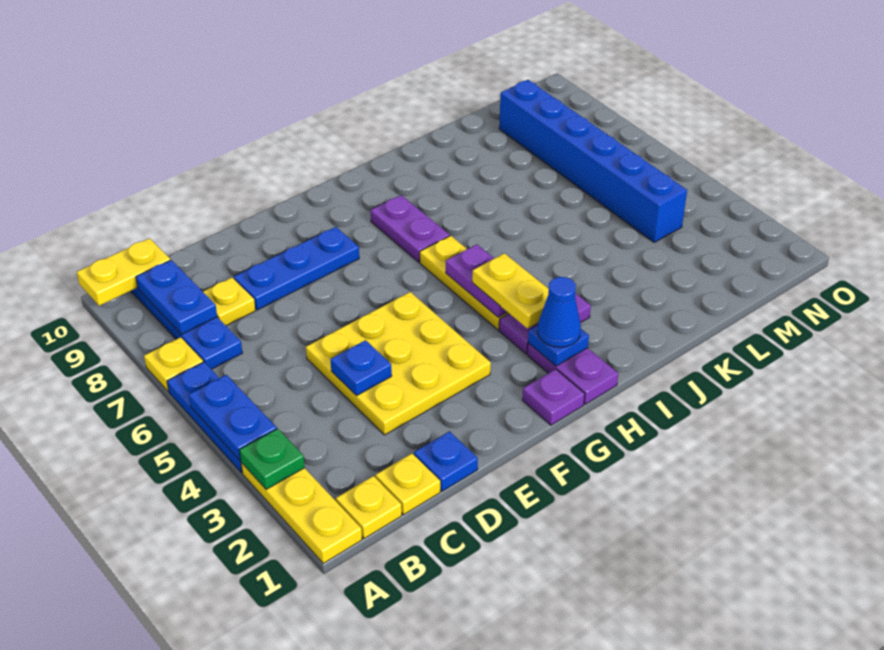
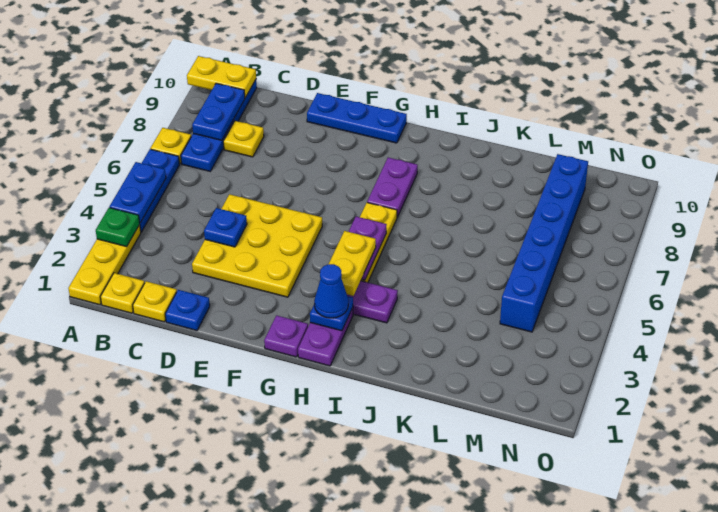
blue plate D8:F8 level 1 -> blue plate E10:G10 level 1

